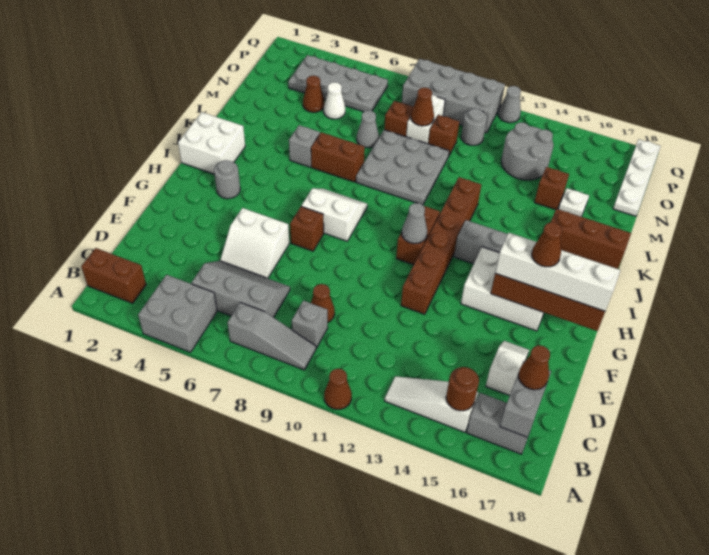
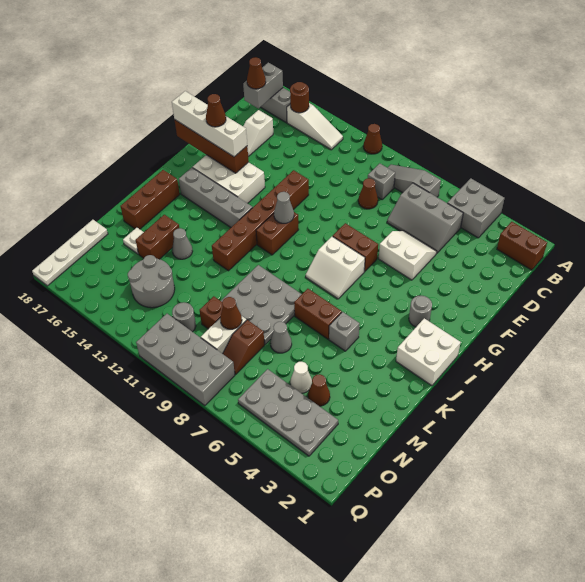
brown brick G7 level 1 -> brown brick G7:G8 level 1
brown brick K16:K18 level 1 -> brown brick J17:L17 level 1
brown brick M15 level 1 -> brown brick L15:M15 level 1
grey cone Q12 level 1 -> grey cone L14 level 1

